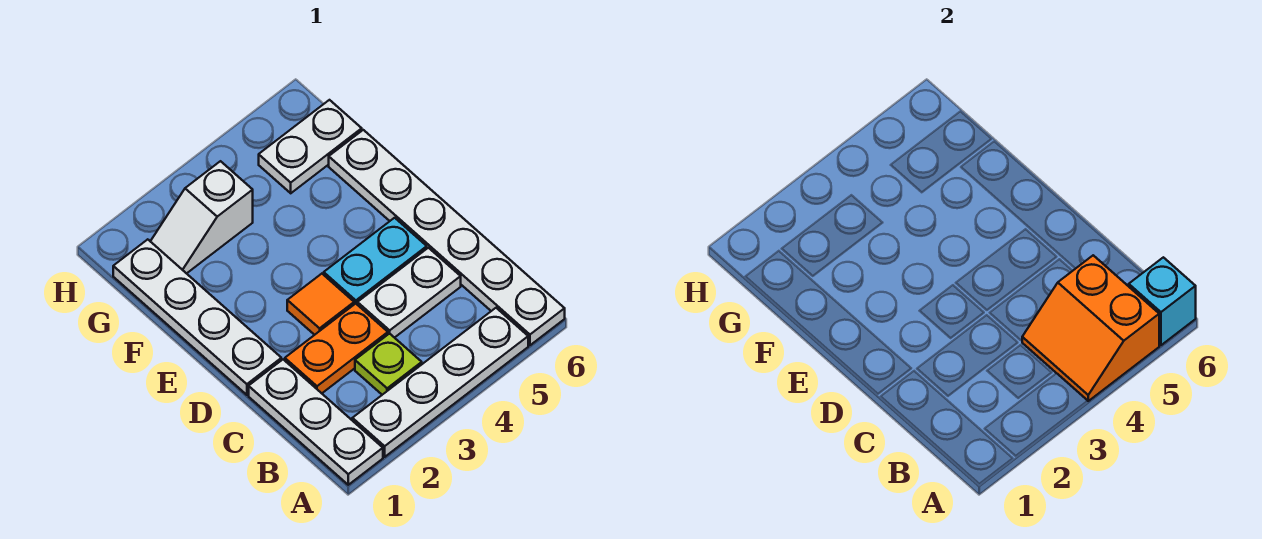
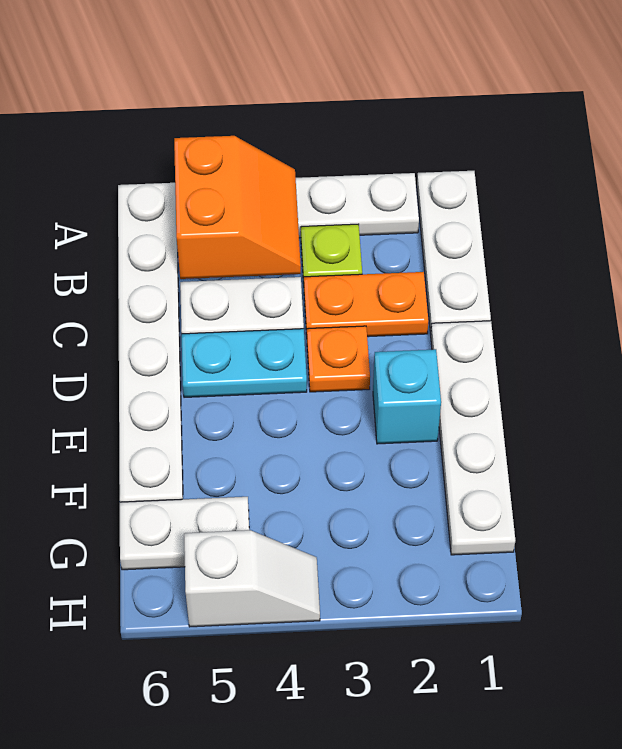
cyan brick A6 level 2 -> cyan brick E2 level 1
orange tile D3 level 1 -> orange plate D3 level 1
white slope G2:G3 level 1 top 3 -> white slope H4:H5 level 1 top 5

